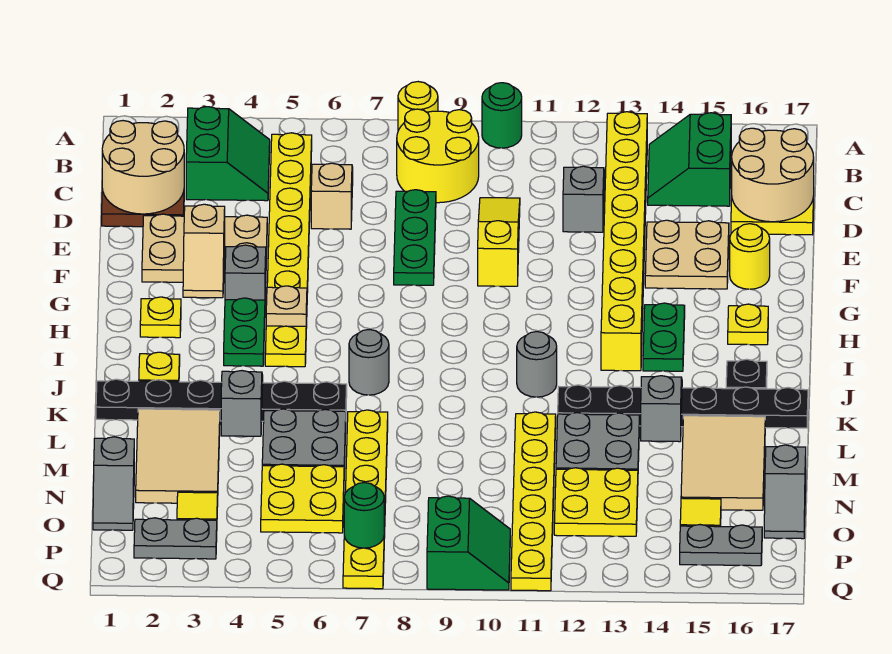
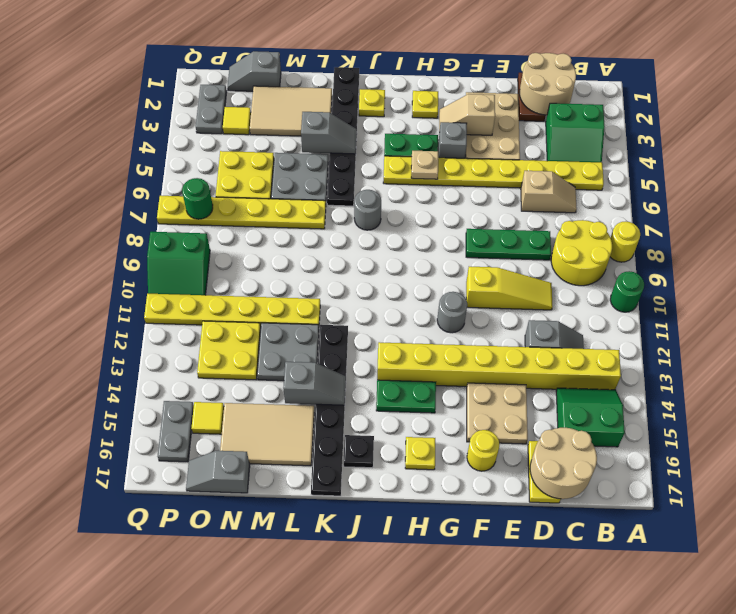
grey round brick J11 level 1 -> grey round brick G11 level 1

